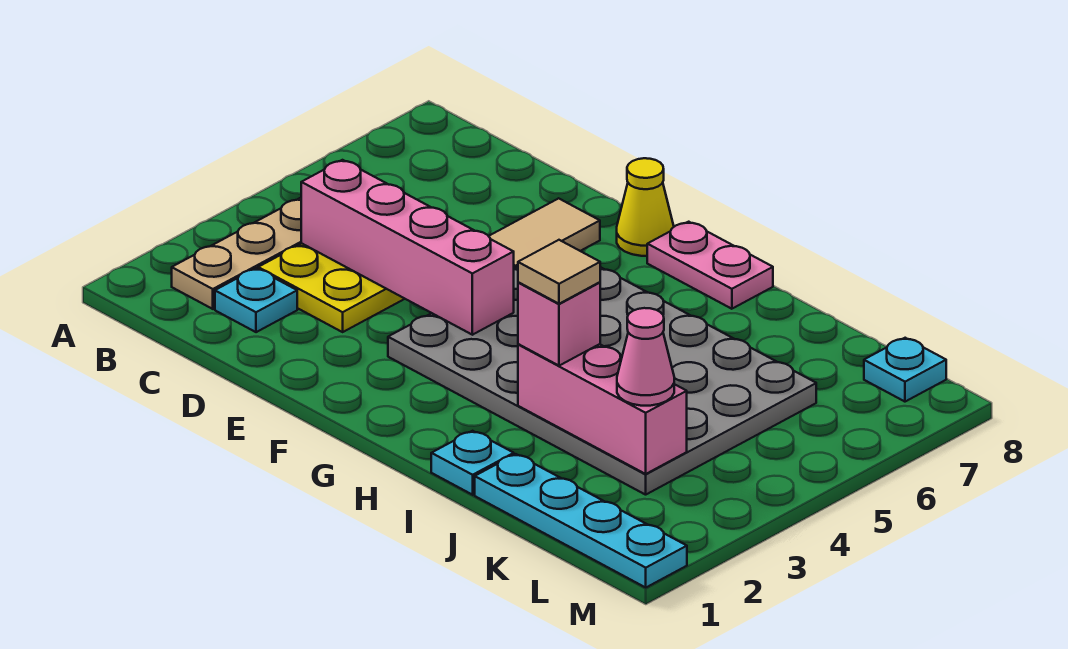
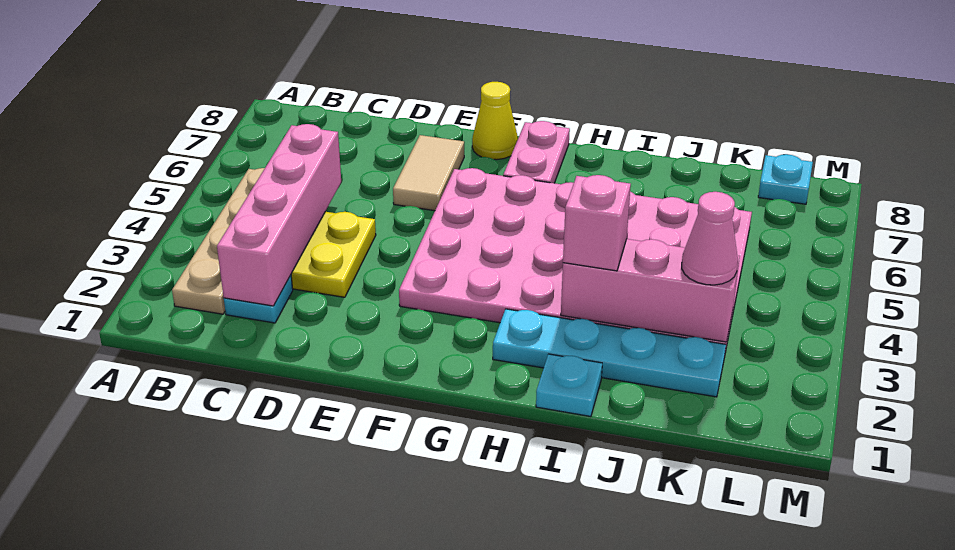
pink brick C4:F4 level 2 -> pink brick C2:C5 level 2
grey plate F3:K6 level 1 -> pink plate F3:K6 level 1
pink plate G8:H8 level 1 -> pink plate G7:G8 level 1
tan tile I3 level 4 -> none
cyan plate J1:M1 level 1 -> cyan plate H2:K2 level 1

